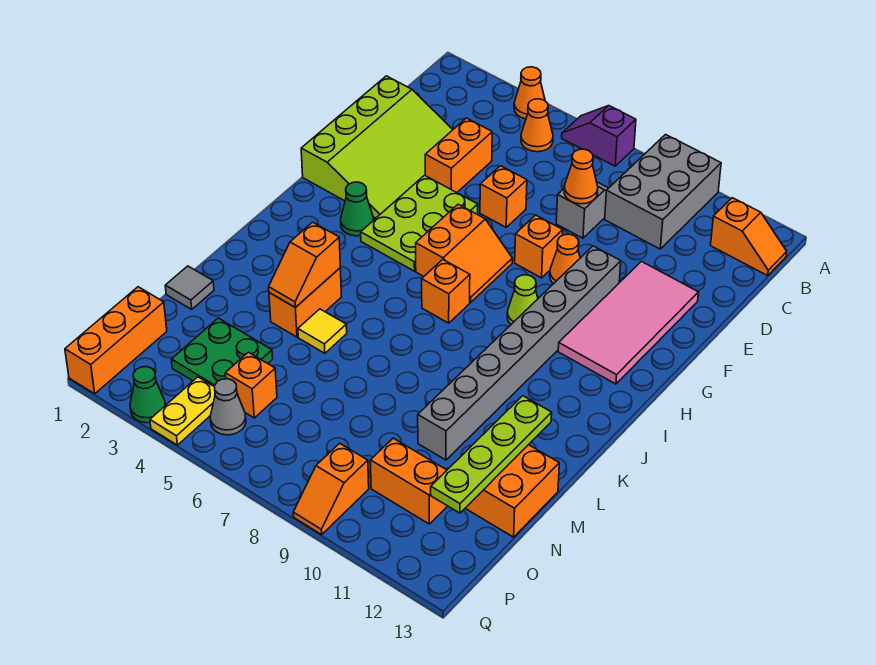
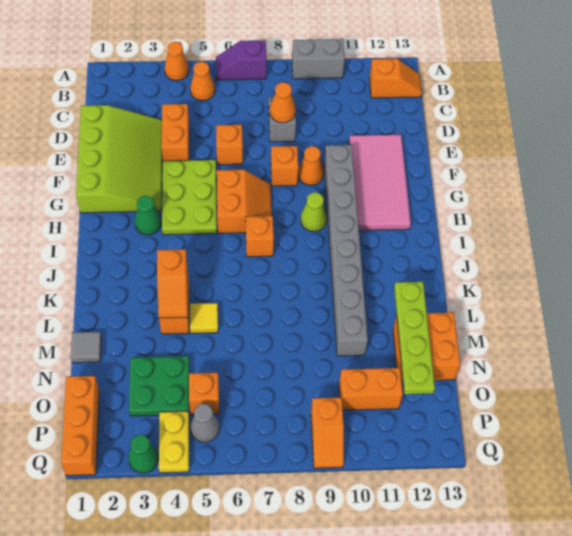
grey brick A9:C10 level 1 -> grey brick A9:A10 level 1

